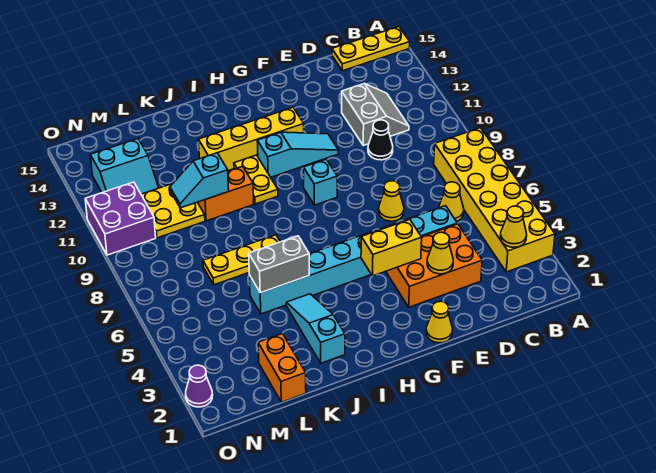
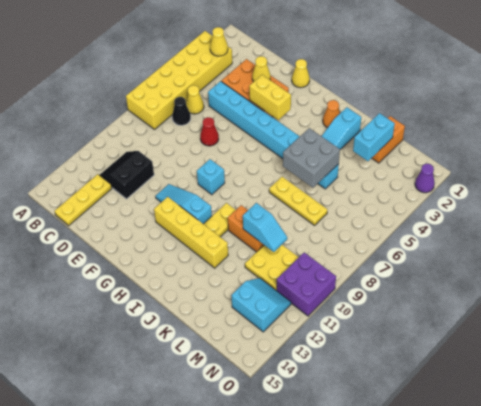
yellow plate A15:C15 level 1 -> yellow plate C13:C15 level 1
grey slope C11:D12 level 1 top D -> black slope C11:D12 level 1 top D
black cone D10 level 1 -> black cone C7 level 1
yellow cone E7 level 1 -> red cone E7 level 1
none -> orange cone I2 level 1
grey brick J5:K5 level 2 -> grey brick J5:K6 level 2
none -> cyan brick L2:L3 level 2

